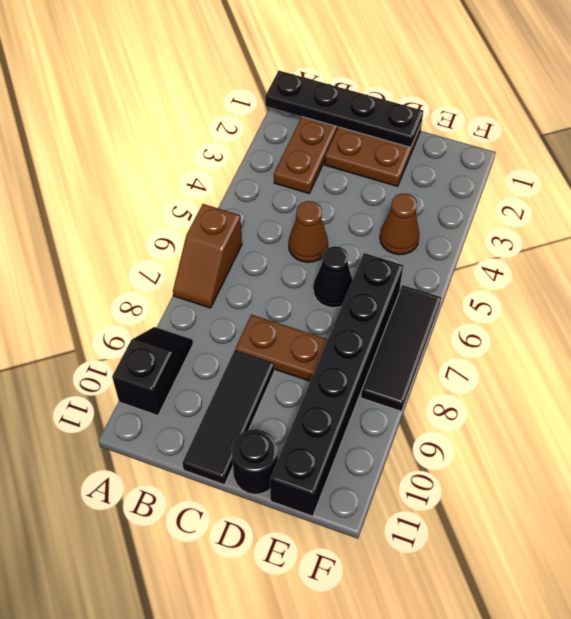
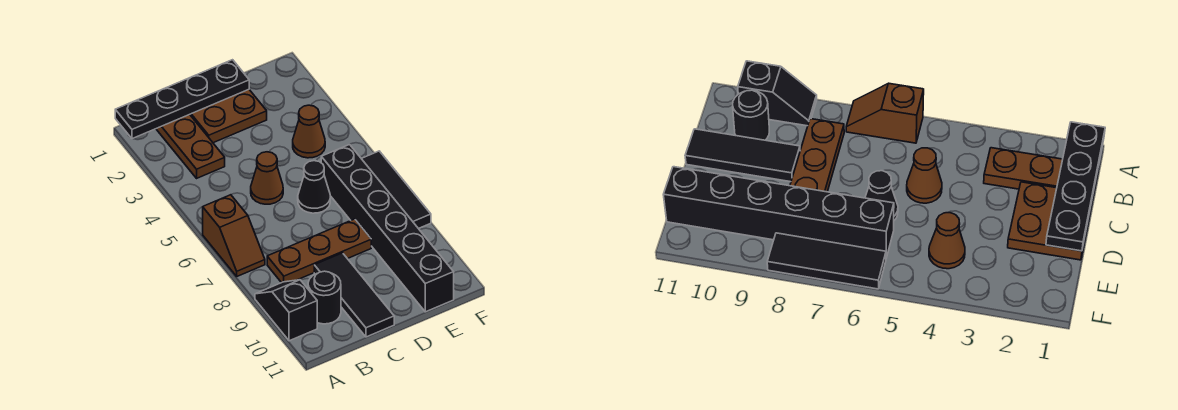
brown plate C8:D8 level 1 -> brown plate B8:D8 level 1
black round brick D11 level 1 -> black round brick B10 level 1

